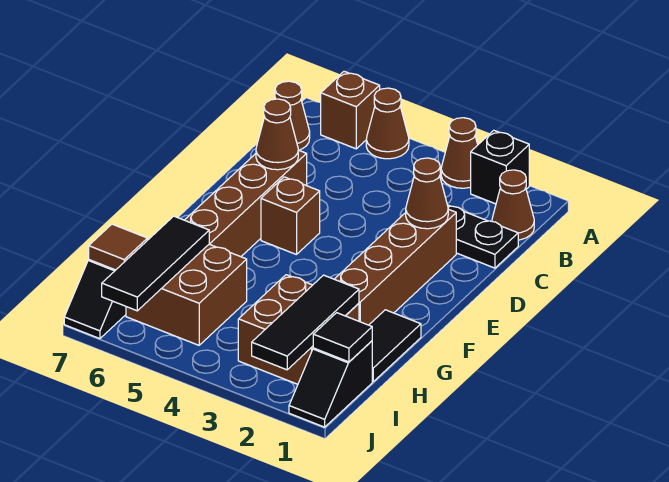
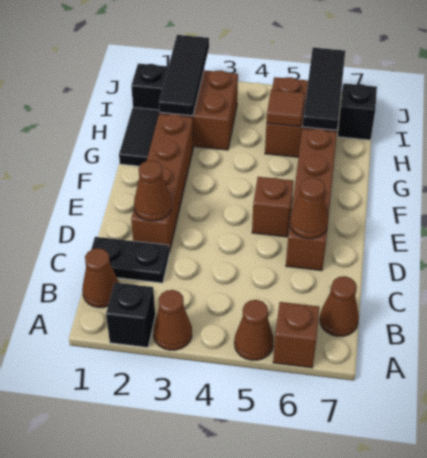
black tile I1 level 2 -> none
brown tile I7 level 2 -> brown tile H5 level 2

